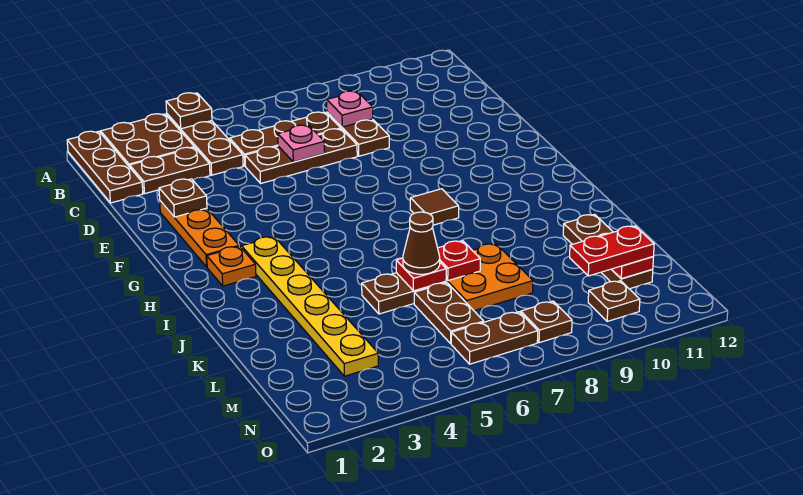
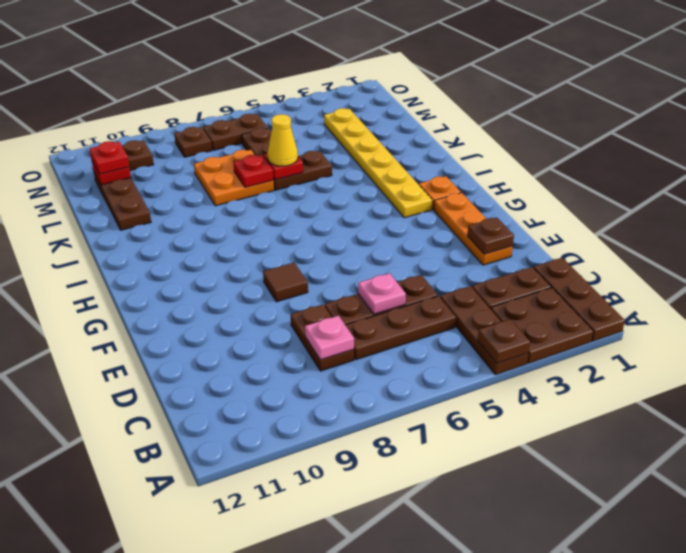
brown tile H8 level 1 -> brown tile F8 level 1
brown cone K6 level 3 -> yellow cone K6 level 3
red plate M10:M11 level 3 -> red plate M11 level 3

